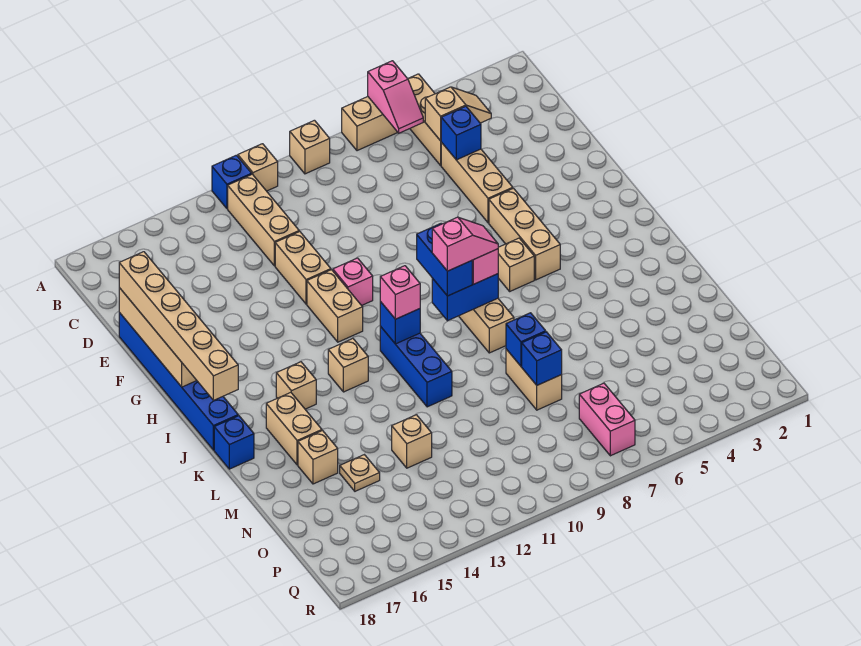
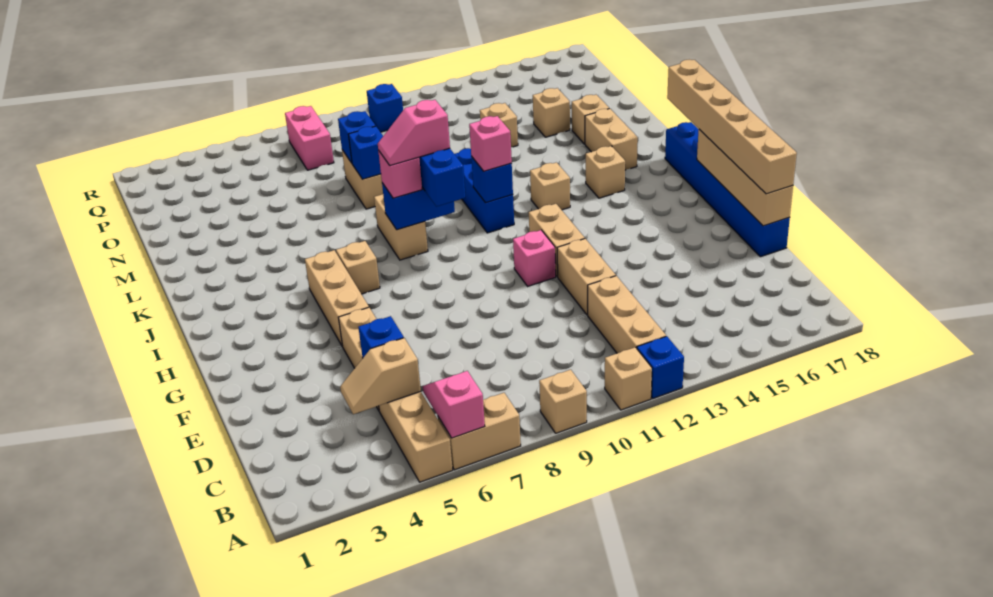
blue brick K18 level 1 -> blue brick Q10 level 1
tan plate N15 level 1 -> tan brick N15 level 1

